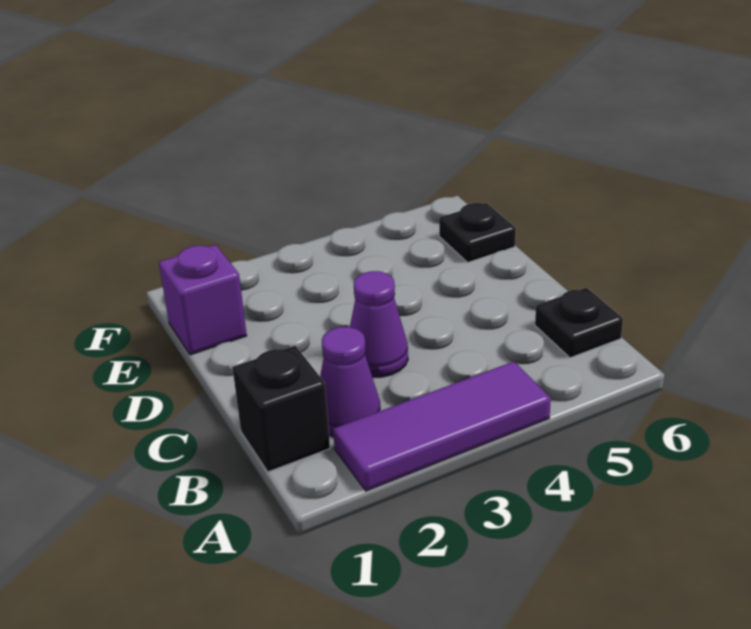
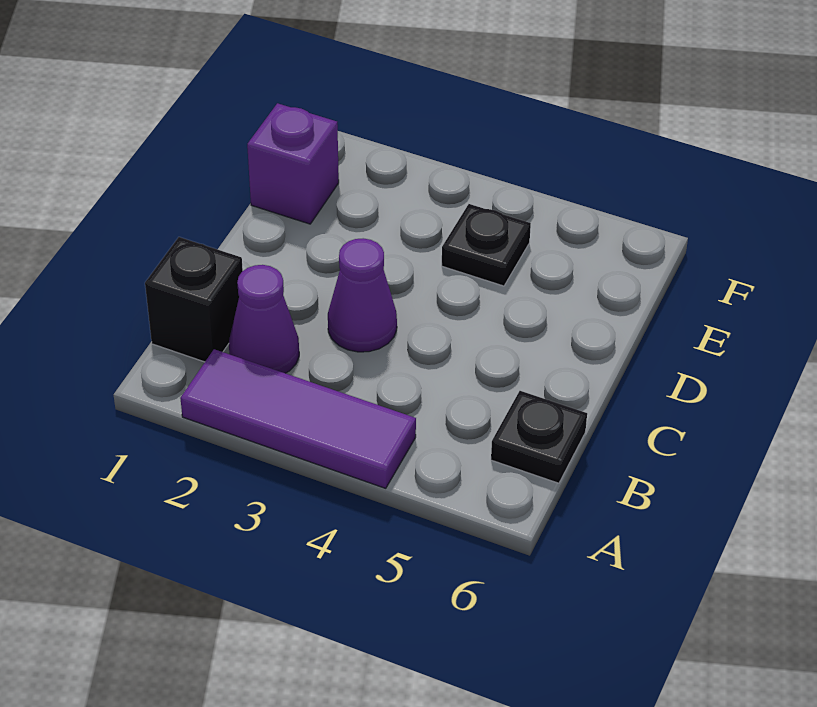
black plate E6 level 1 -> black plate E4 level 1

